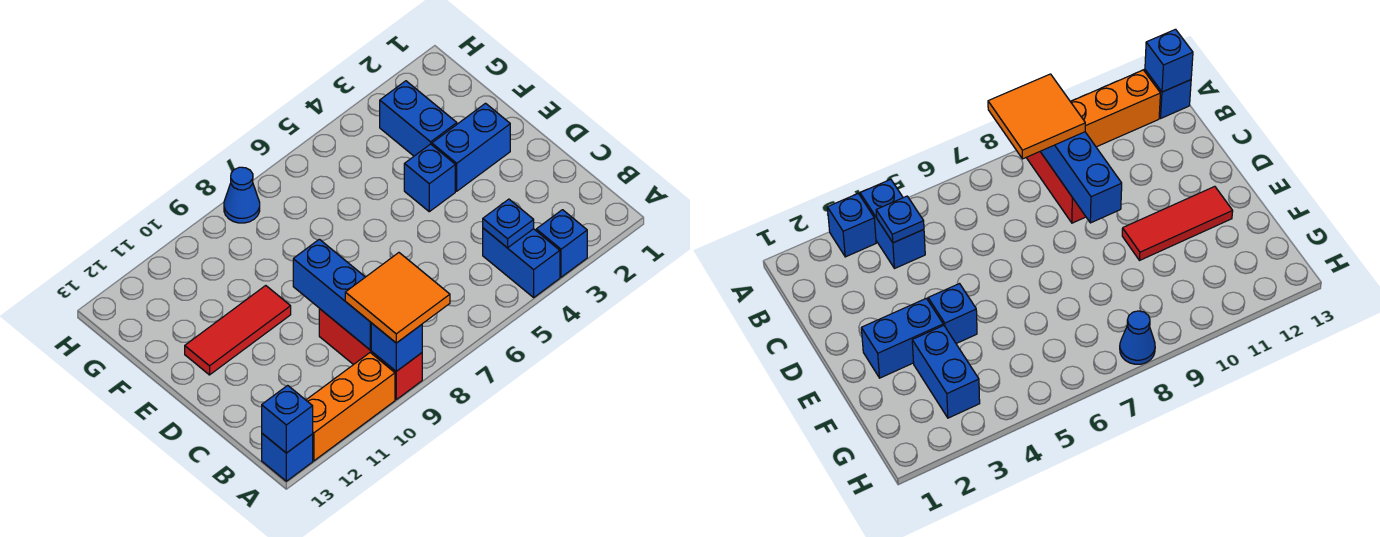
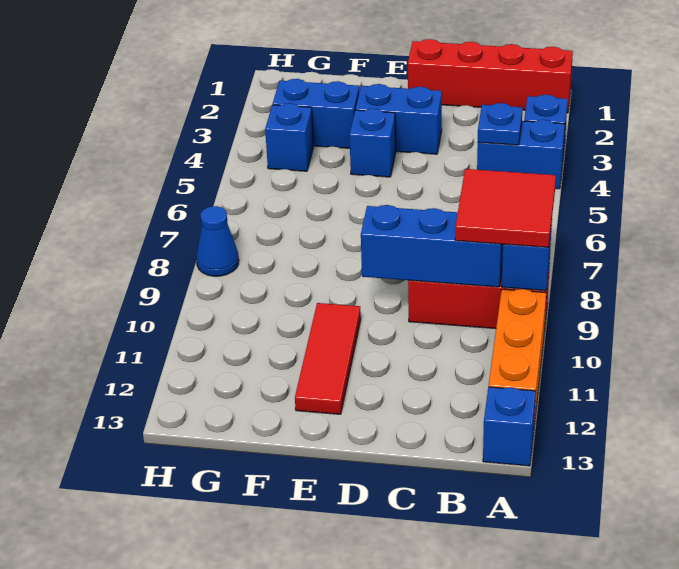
none -> red brick A1:D1 level 1
orange tile A8:B9 level 3 -> red tile A8:B9 level 3
blue brick A13 level 2 -> blue brick G4 level 1
blue brick E2:E3 level 1 -> blue brick D3:E3 level 1

